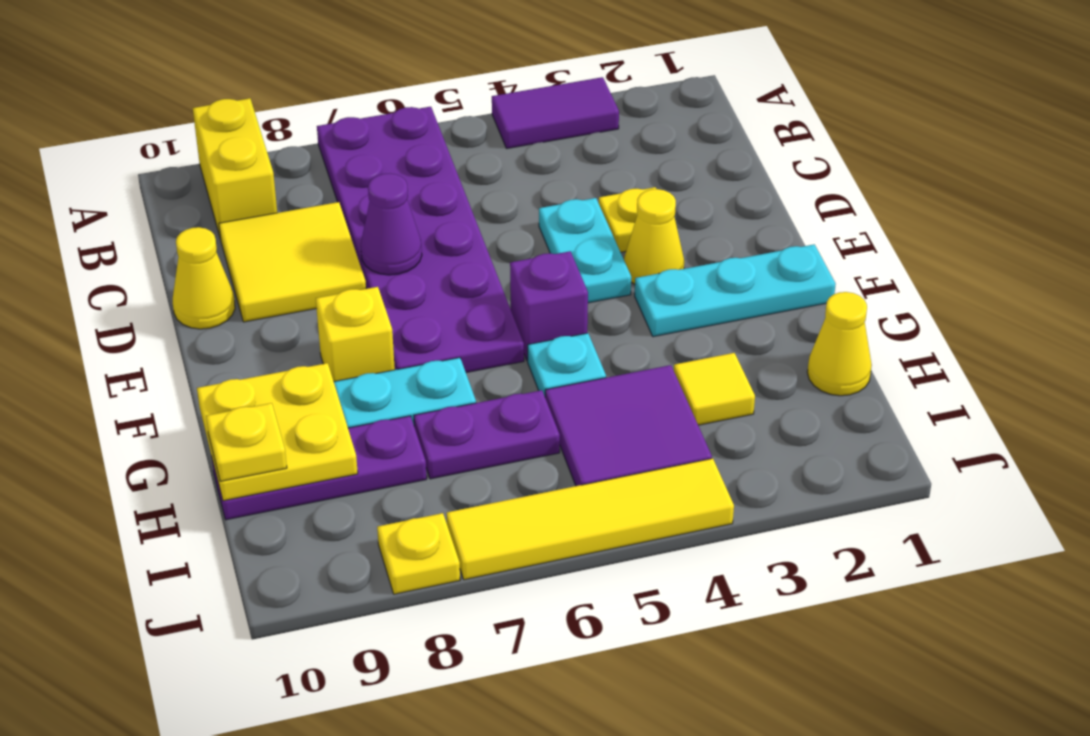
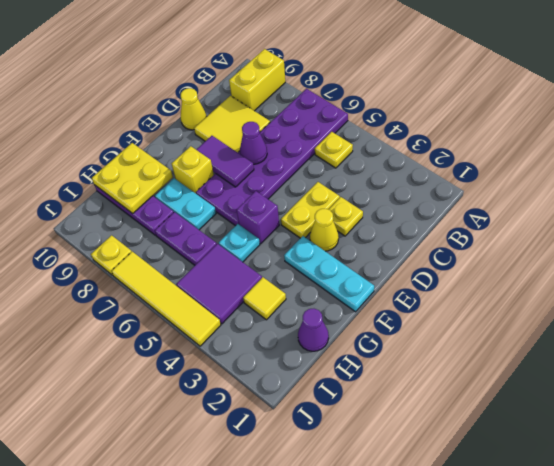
purple tile A3:A4 level 1 -> purple tile E7:E8 level 2
cyan plate D4:E4 level 1 -> yellow plate D4:E4 level 1
yellow cone H1 level 1 -> purple cone H1 level 1
yellow plate H10 level 3 -> yellow plate B5 level 1

